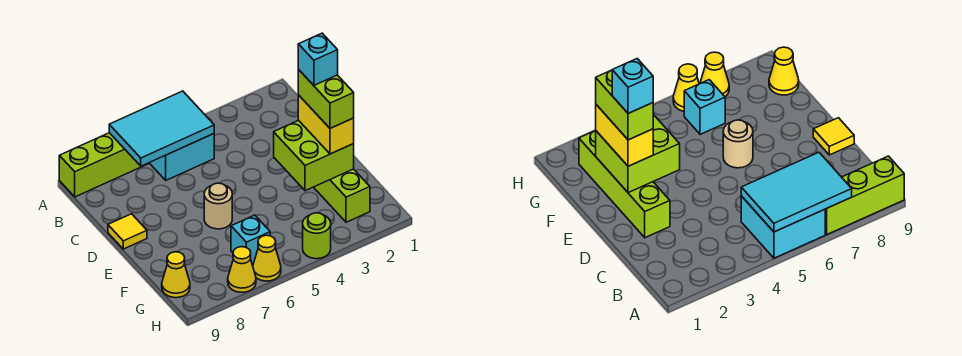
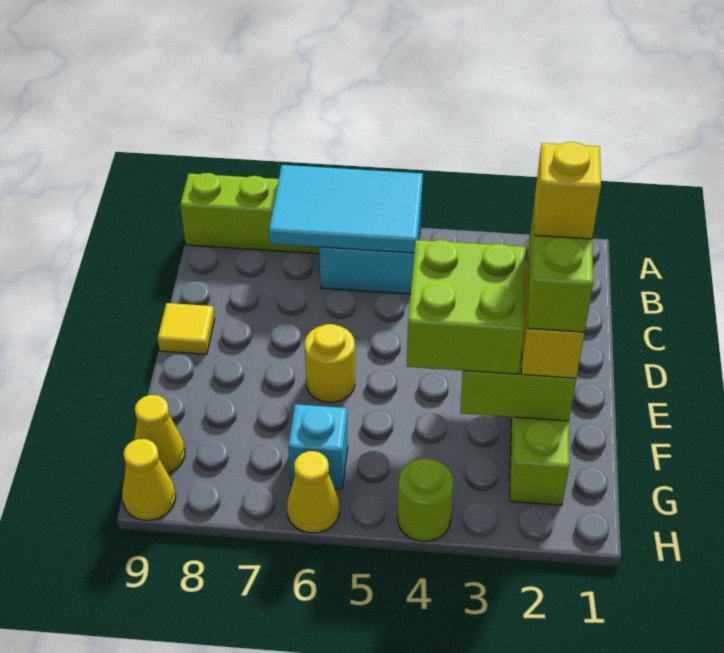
cyan brick E2 level 5 -> yellow brick E2 level 5
none -> lime brick E3:F4 level 3
tan round brick E6 level 1 -> yellow round brick E6 level 1
yellow cone H7 level 1 -> yellow cone H9 level 1

